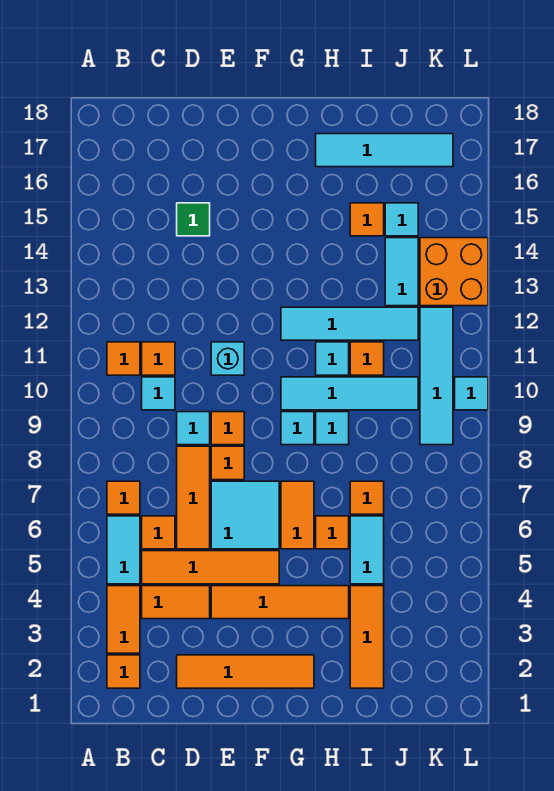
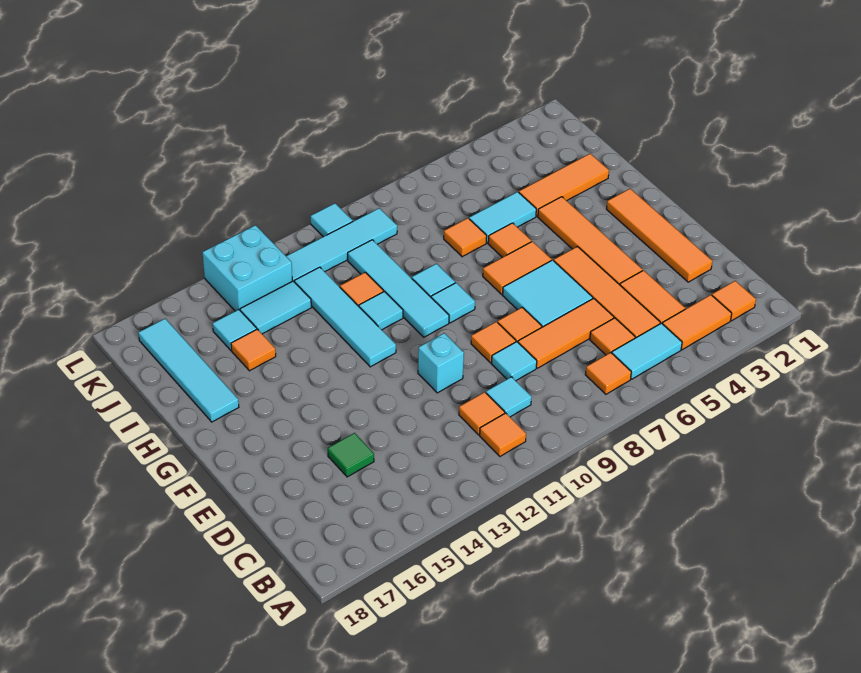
orange brick K13:L14 level 1 -> cyan brick K13:L14 level 1

